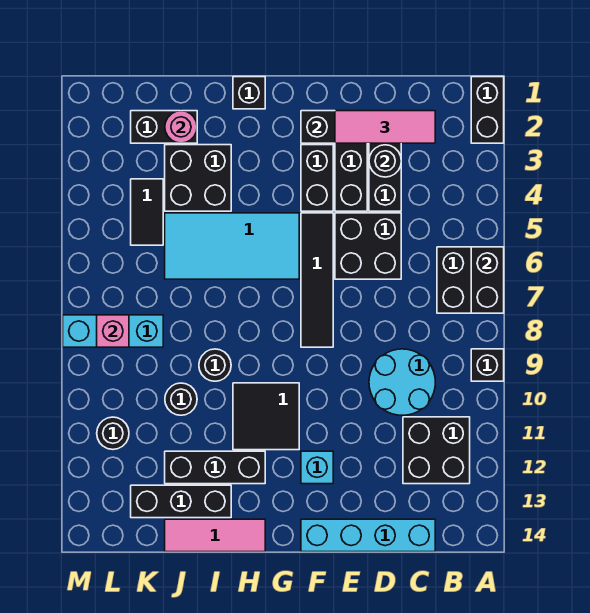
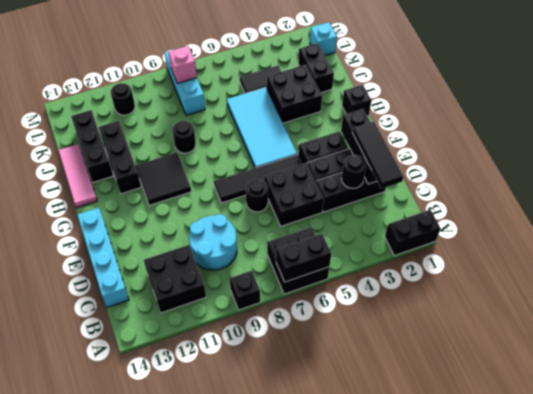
pink tile C2:E2 level 3 -> black tile C2:E2 level 3
cyan brick F12 level 1 -> cyan brick L1 level 1
pink round brick J2 level 2 -> none
black round brick J10 level 1 -> black round brick E7 level 1

